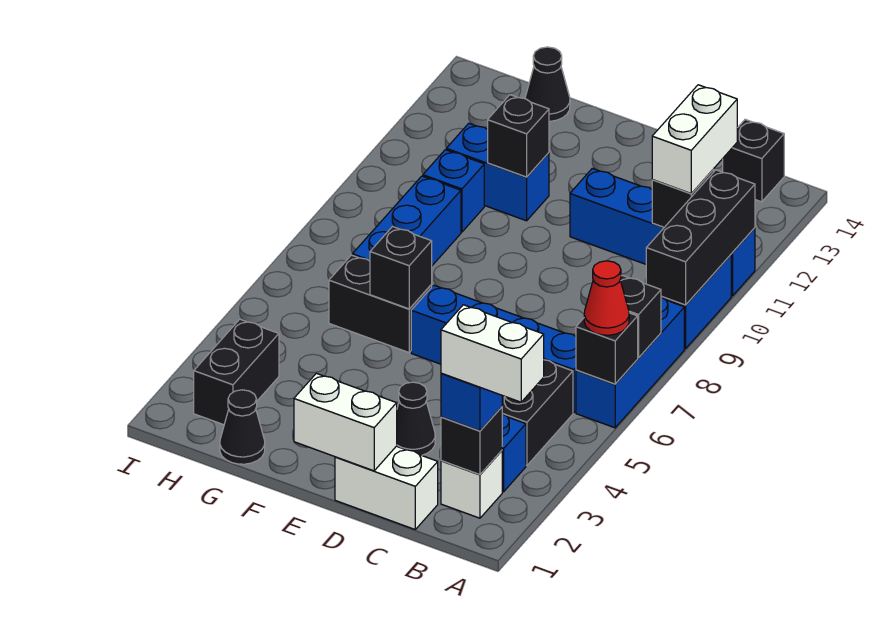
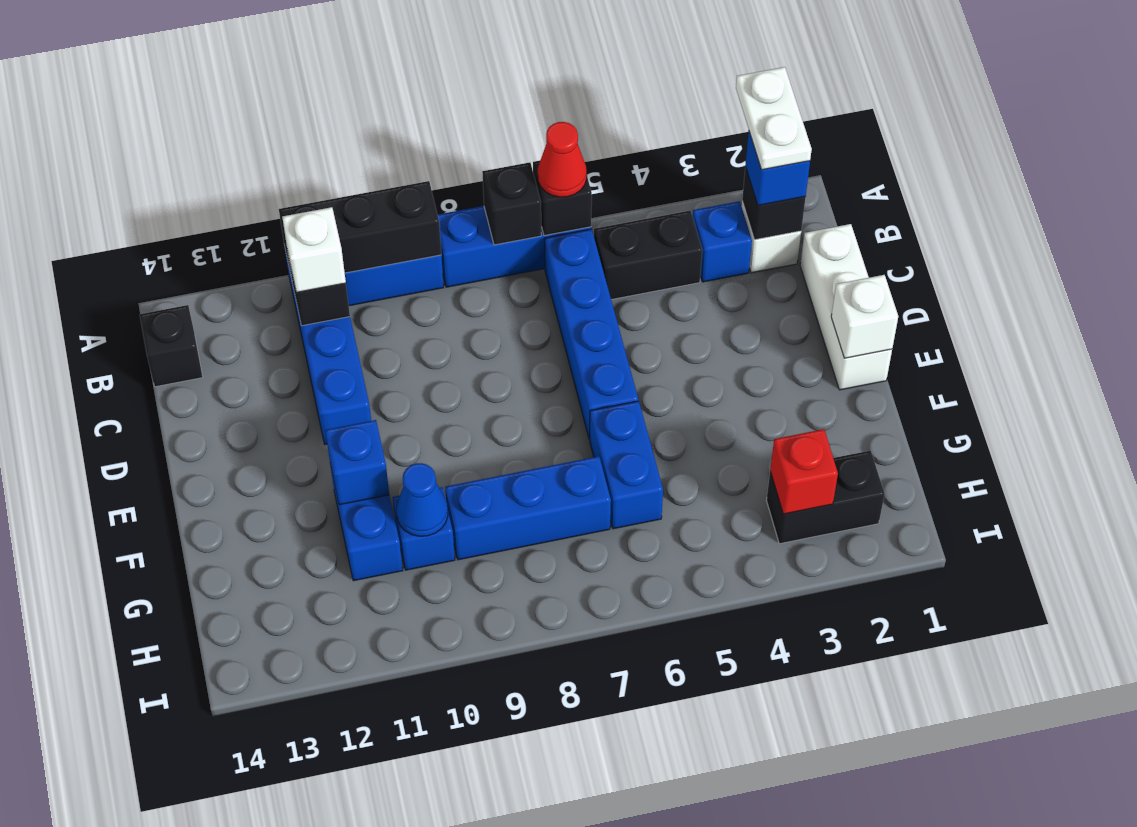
white brick A2:B2 level 4 -> white plate A2:B2 level 4
white brick B11:B12 level 3 -> white brick B11 level 3
white brick C1:D1 level 1 -> white brick C1:E1 level 1
white brick D1:E1 level 2 -> white brick E1 level 2
black cone D3 level 1 -> none
black brick F6:G6 level 1 -> blue brick F6:G6 level 1
black brick F6 level 2 -> none
black brick F11 level 2 -> blue brick F11 level 2
black cone G1 level 1 -> none
none -> blue cone G10 level 2
black cone G14 level 1 -> none
none -> red brick H3 level 2

